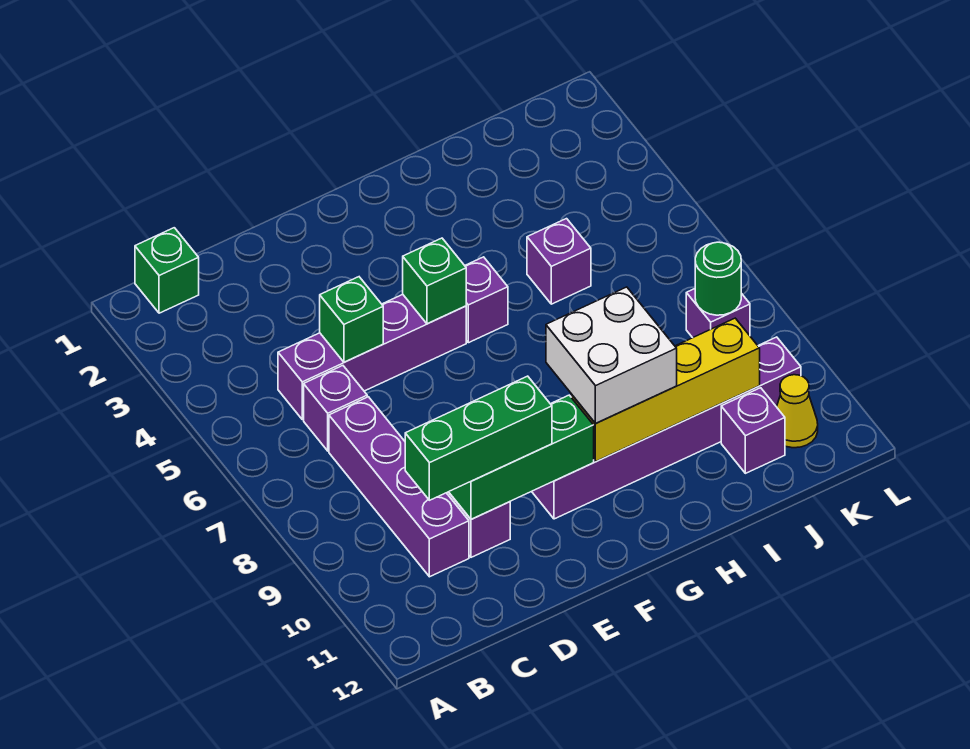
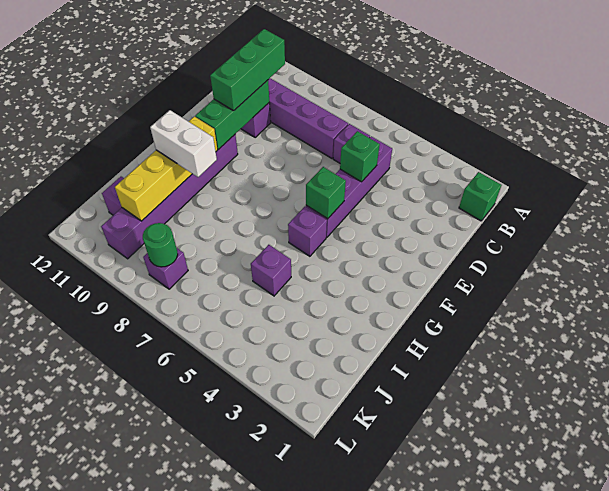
white brick G9:H10 level 3 -> white brick H9:H10 level 3
yellow cone K11 level 1 -> none

